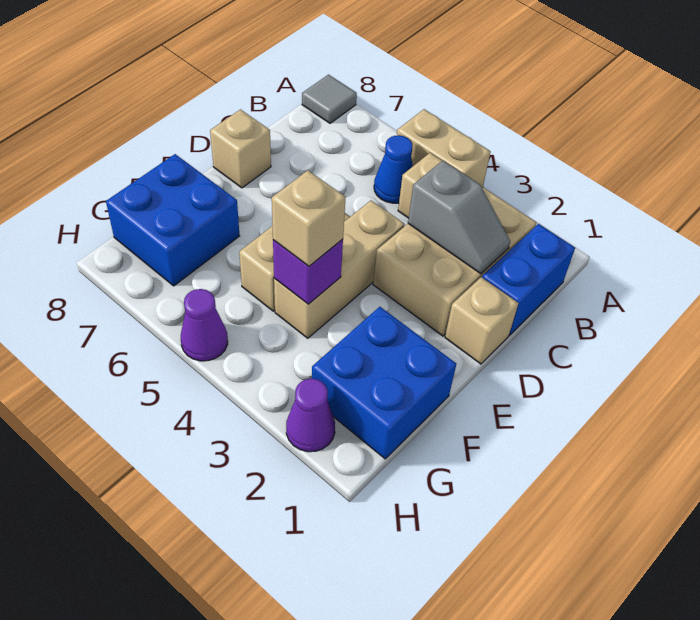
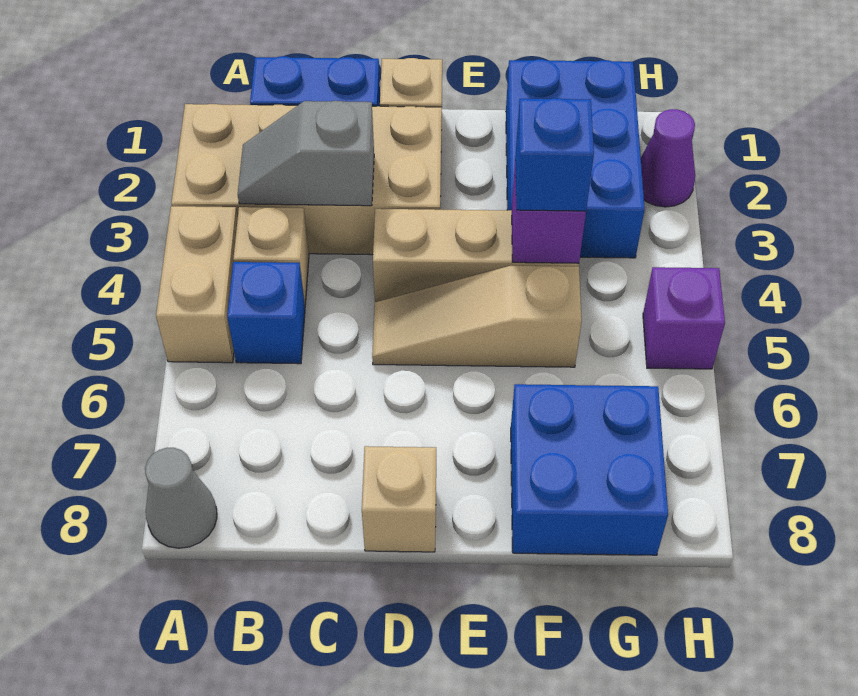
grey tile A8 level 1 -> grey cone A8 level 1
tan brick B2:D3 level 1 -> tan brick A2:D3 level 1
blue cone B5 level 1 -> blue brick B5 level 1
grey slope C2:C3 level 2 top 3 -> grey slope B3:C3 level 2 top C
blue brick F1:G2 level 1 -> blue brick F1:G3 level 1
tan brick F4 level 3 -> blue brick F4 level 3
purple cone H5 level 1 -> purple brick H5 level 1

